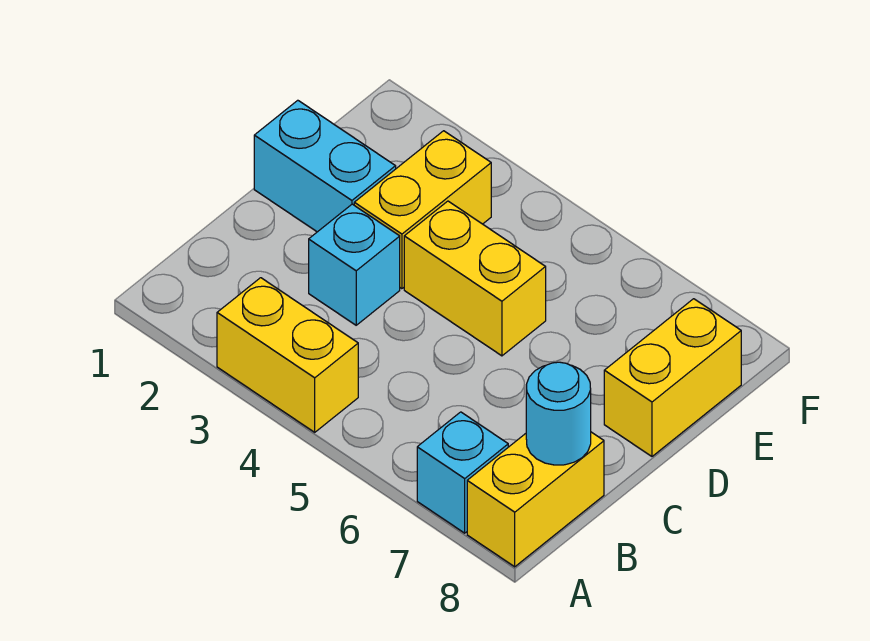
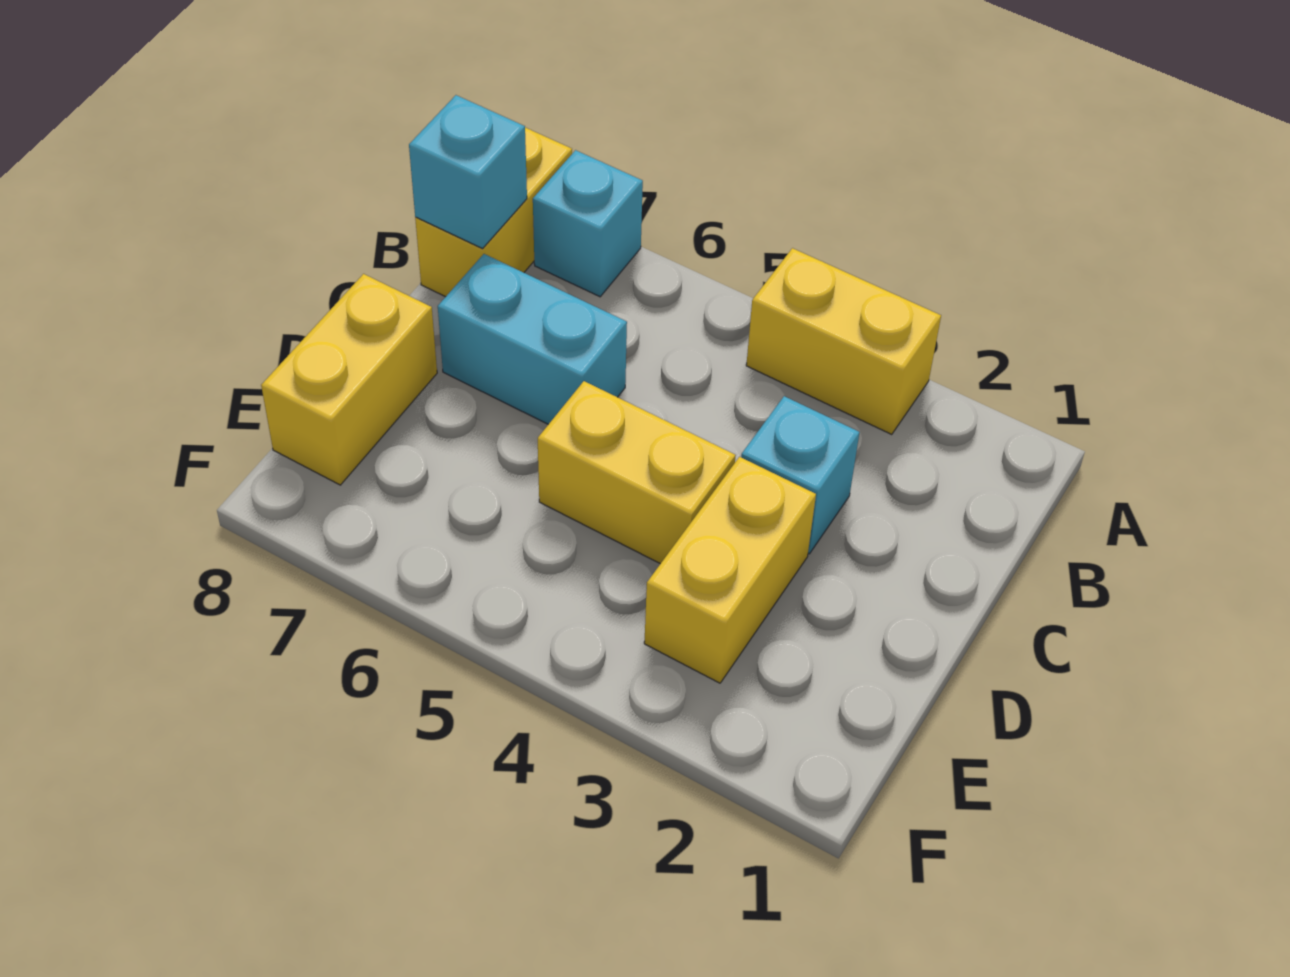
cyan round brick B8 level 2 -> cyan brick B8 level 2
cyan brick D1:D2 level 1 -> cyan brick C6:C7 level 1

